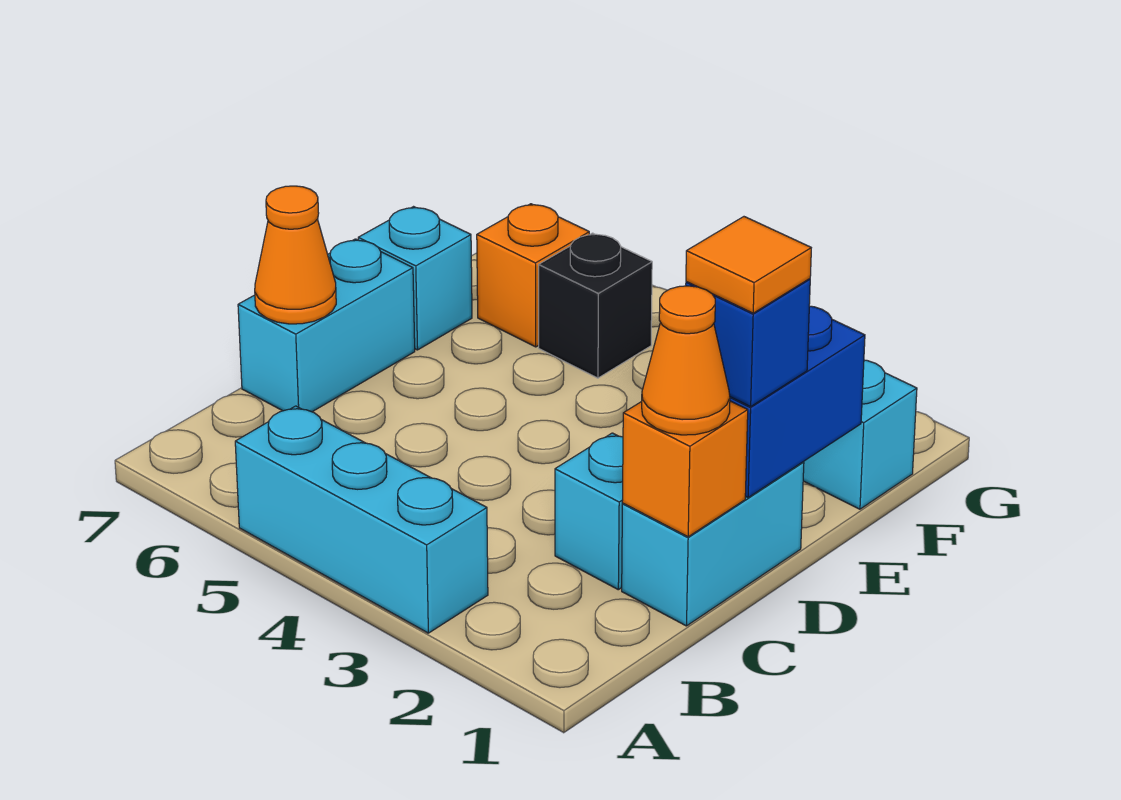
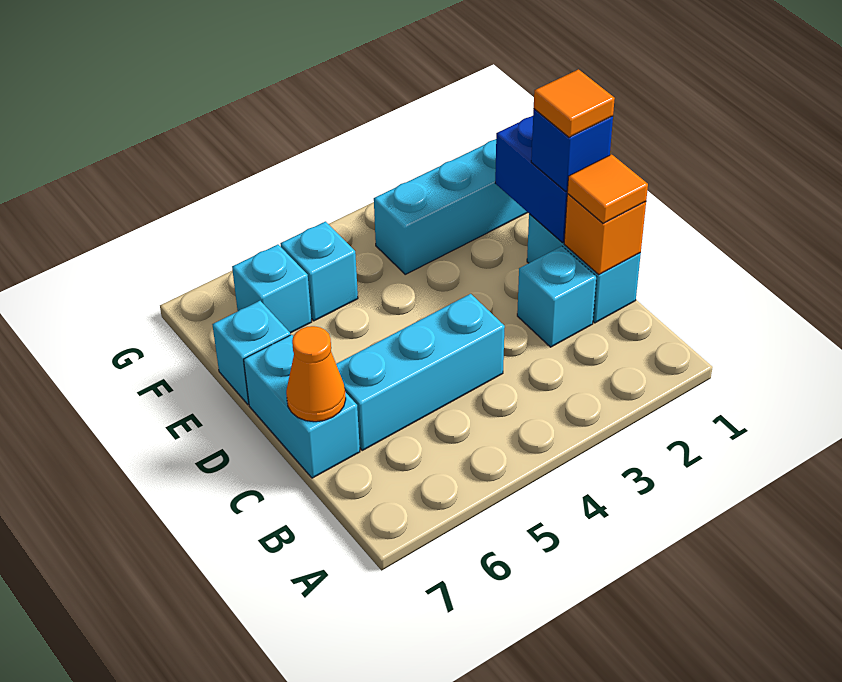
cyan brick A3:A5 level 1 -> cyan brick C4:C6 level 1
orange cone C1 level 3 -> orange tile C1 level 3
black brick F5 level 1 -> cyan brick F5 level 1
orange brick F6 level 1 -> cyan brick F6 level 1

